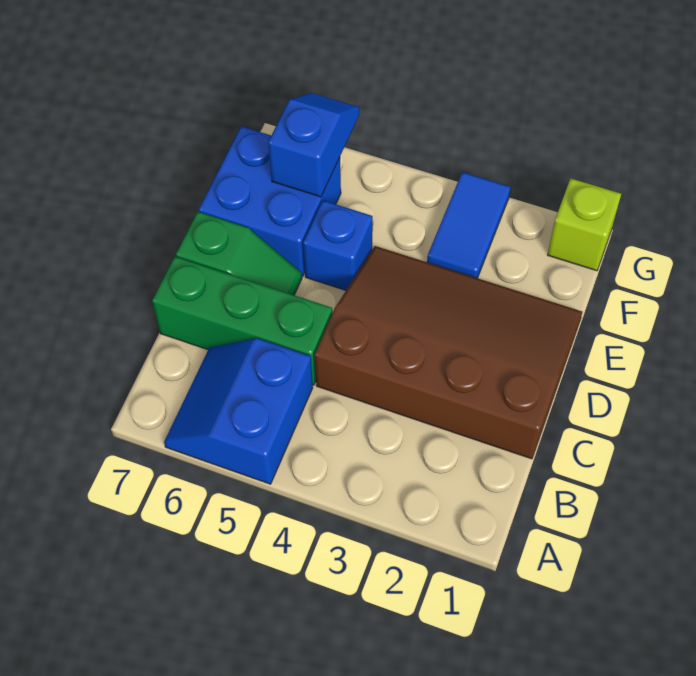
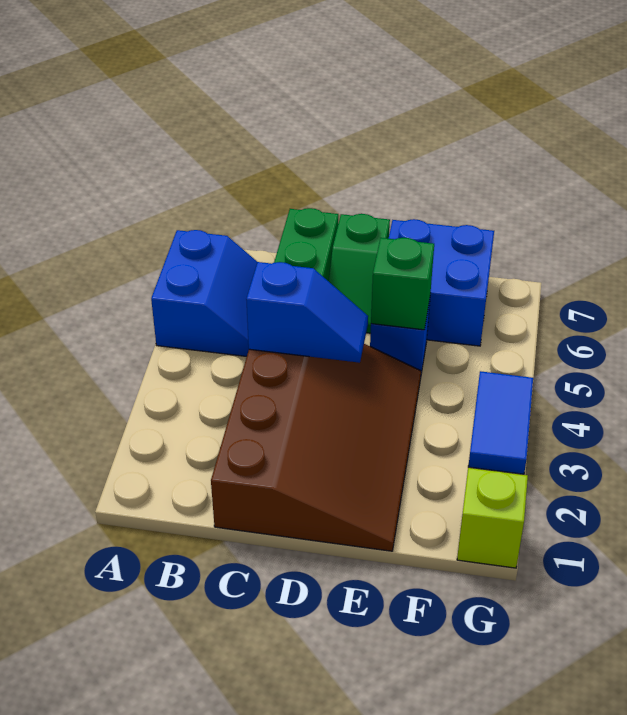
blue slope A5:B6 level 1 top 5 -> blue slope A5:B6 level 1 top A
none -> green brick E5 level 2
blue tile F3:G3 level 1 -> blue tile G3:G4 level 1
blue slope F6:G6 level 2 top F -> blue slope C4:D4 level 2 top C

